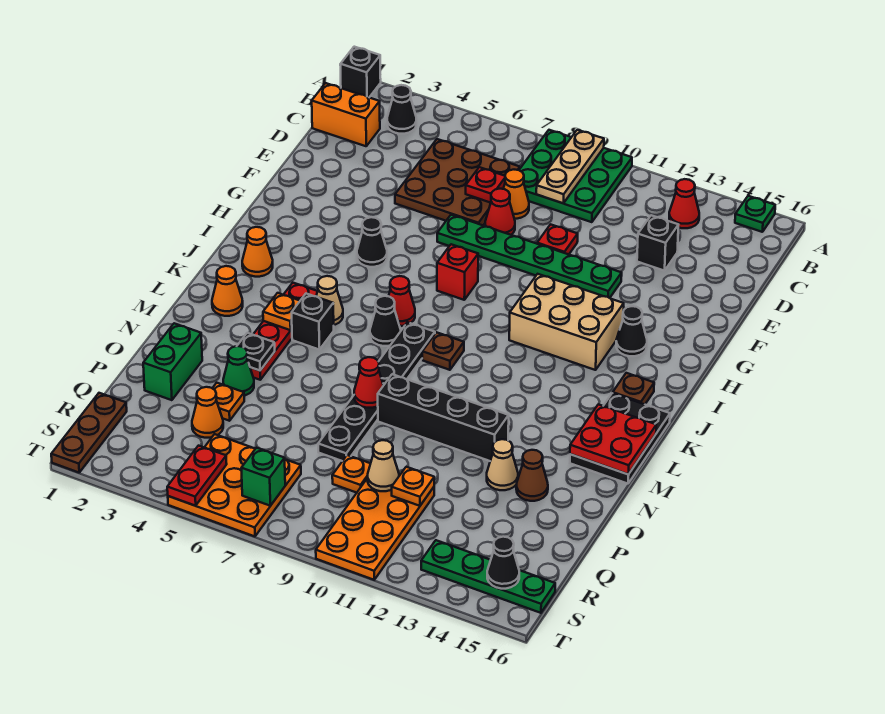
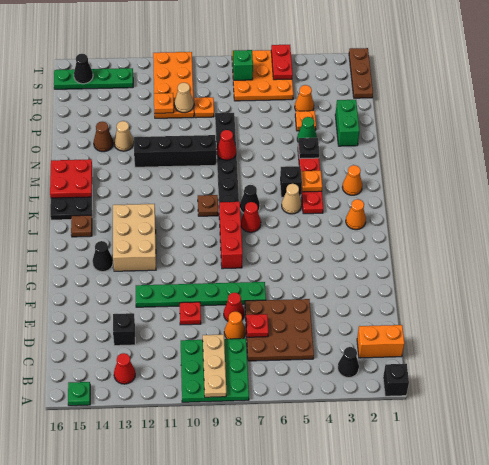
black cone H5 level 1 -> none
red brick H8 level 1 -> red brick H8:J8 level 1
tan brick H11:I13 level 1 -> tan brick H12:J13 level 1

